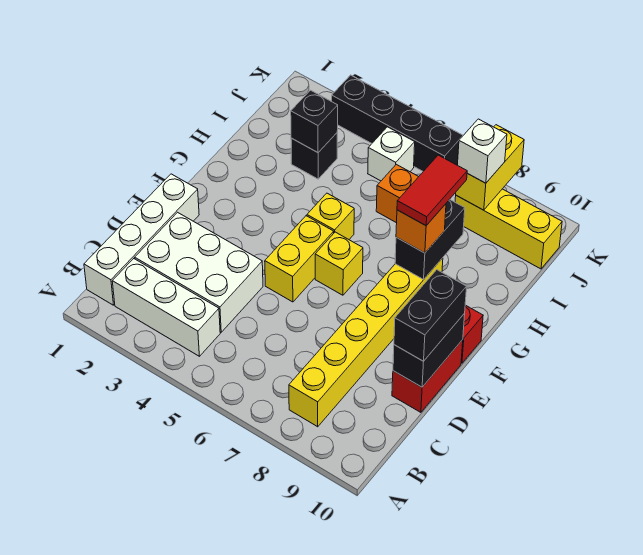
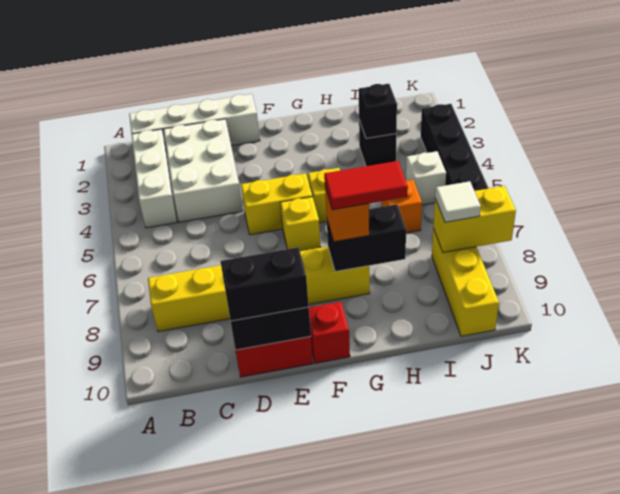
white brick J8 level 3 -> white tile J8 level 3

